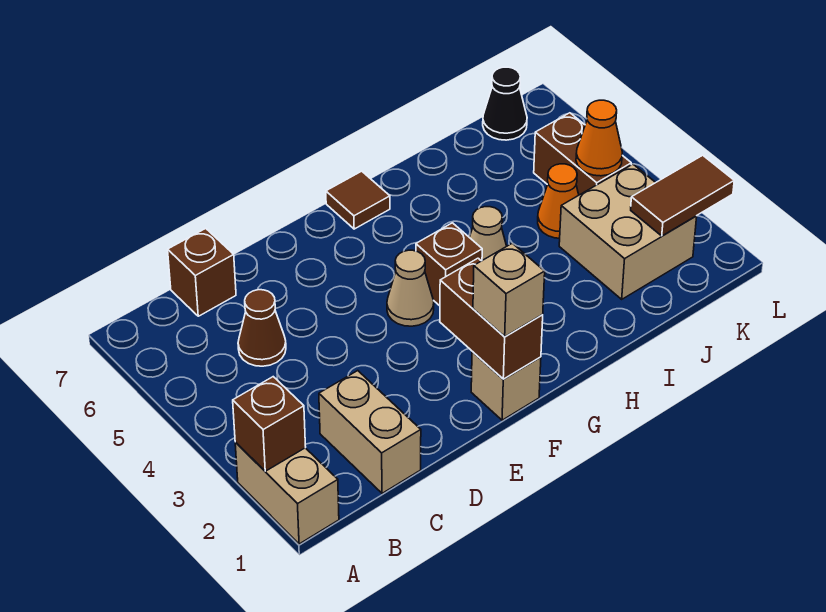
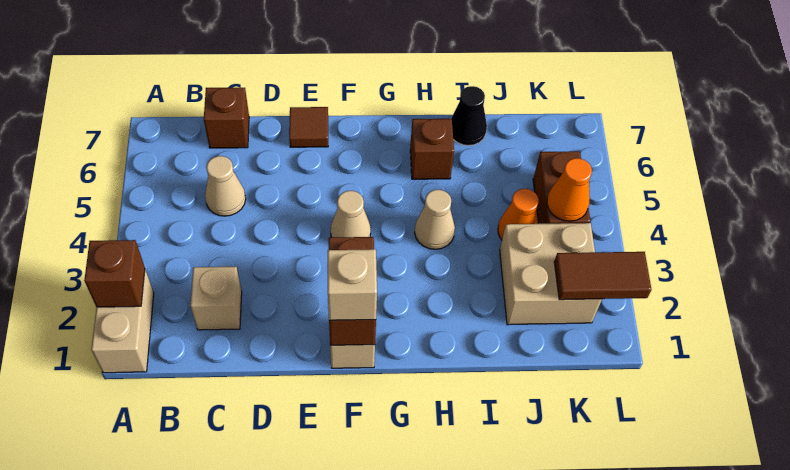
tan brick C1:C2 level 1 -> tan brick C2 level 1
brown cone C5 level 1 -> tan cone C5 level 1
brown brick G4 level 1 -> brown brick H6 level 1
brown tile G7 level 1 -> brown tile E7 level 1
black cone K7 level 1 -> black cone I7 level 1

